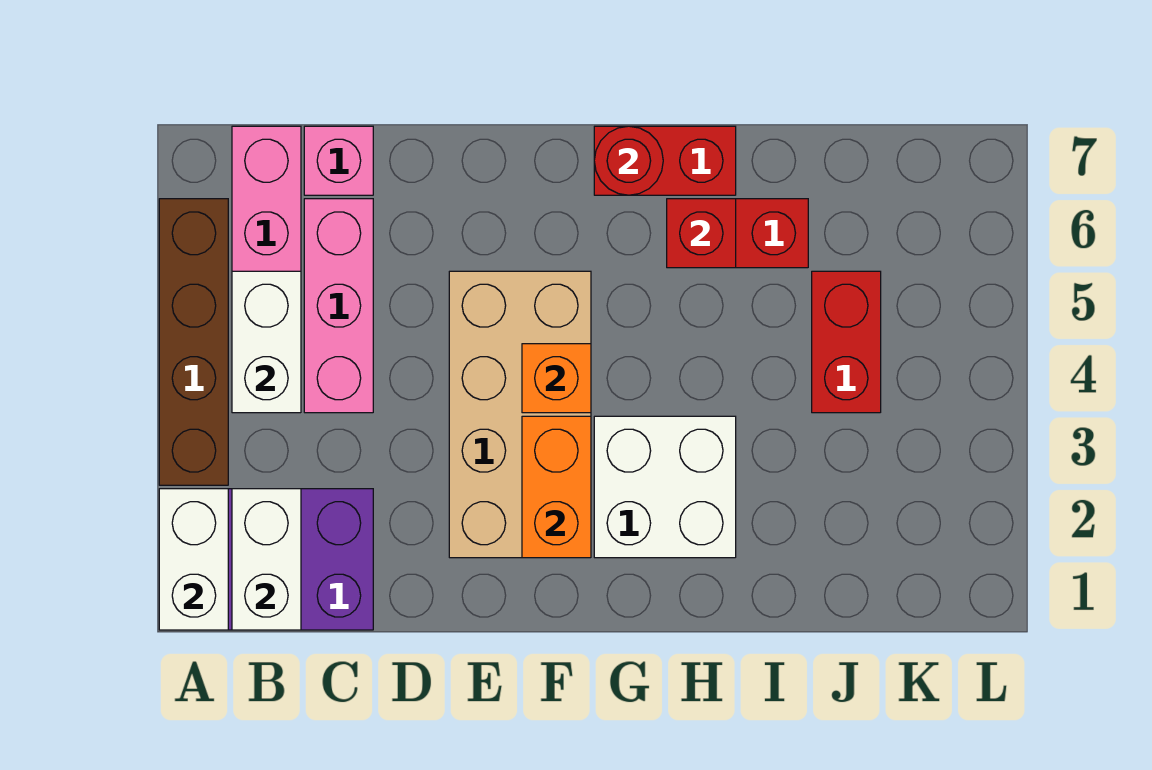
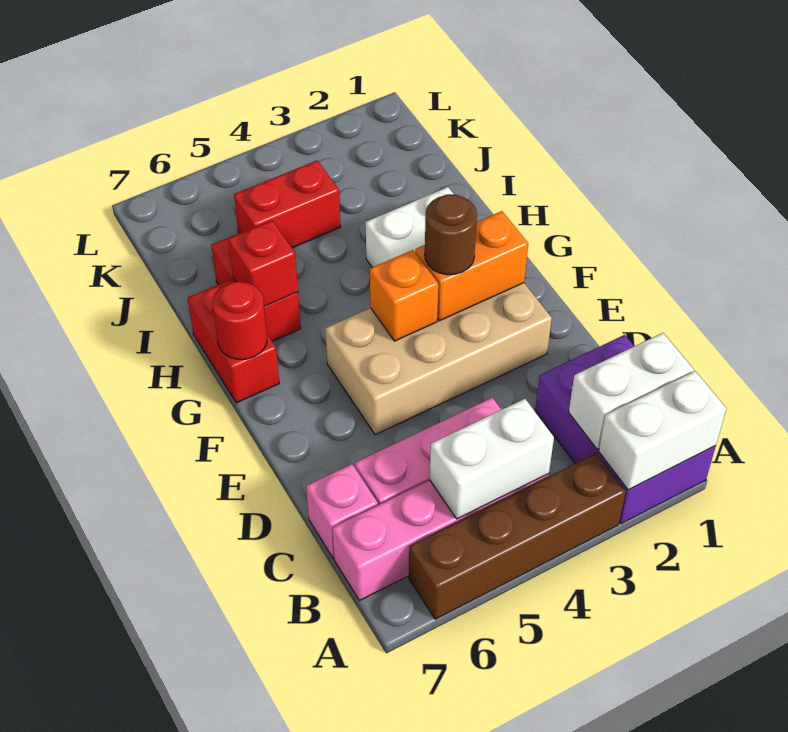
none -> brown round brick F3 level 3

